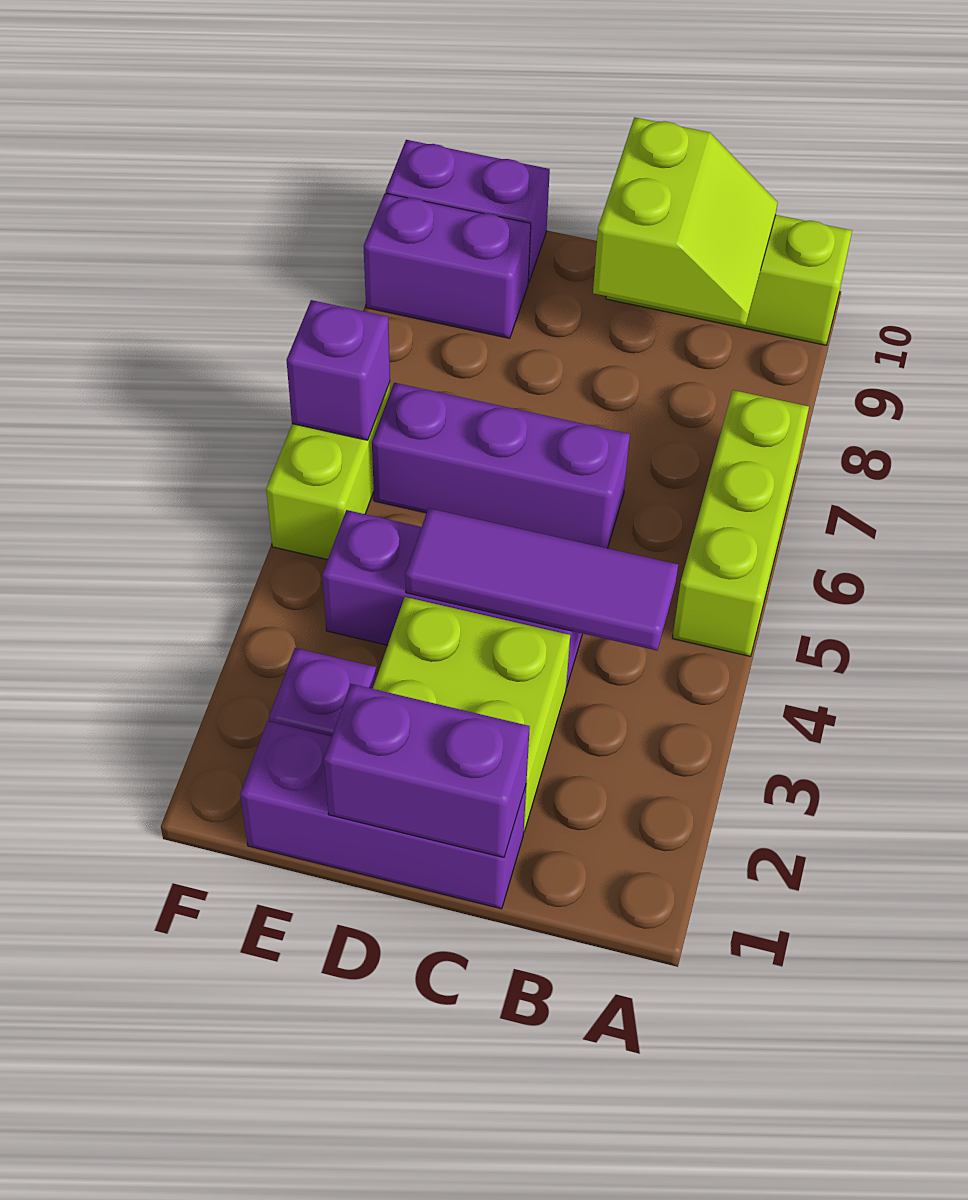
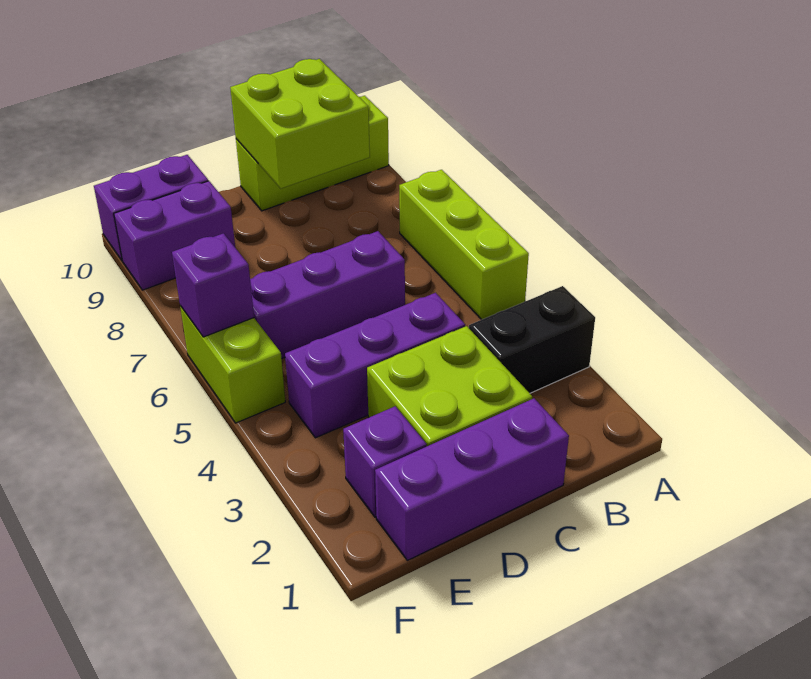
none -> black brick A3:B3 level 1
purple tile B4:D4 level 2 -> none
lime slope B9:C10 level 2 top C -> lime brick B9:C10 level 2
purple brick C1:D1 level 2 -> none

